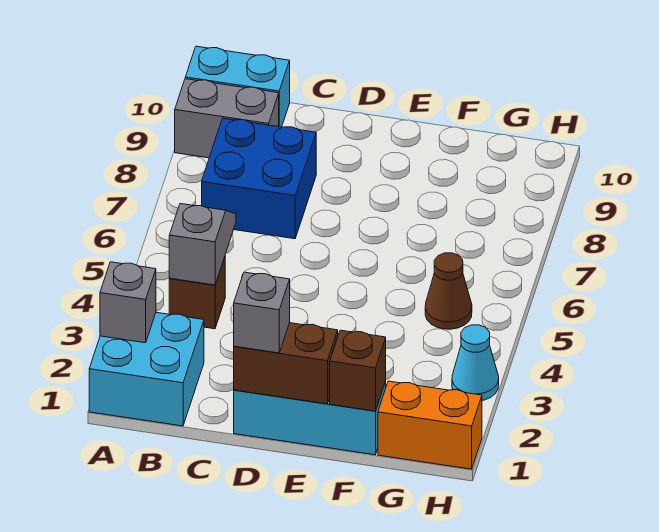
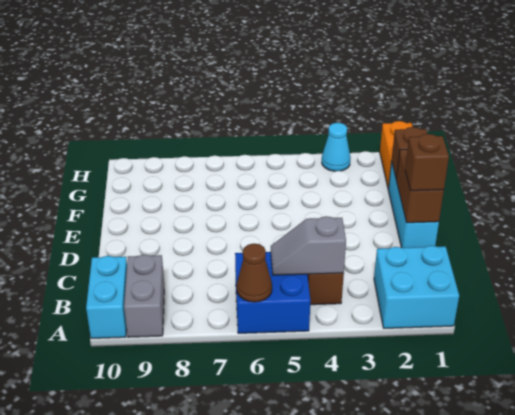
grey brick A2 level 2 -> none
blue brick B7:C8 level 1 -> blue brick A5:B6 level 1
grey brick D1 level 3 -> brown brick D1 level 3
brown cone G5 level 1 -> brown cone A6 level 2

